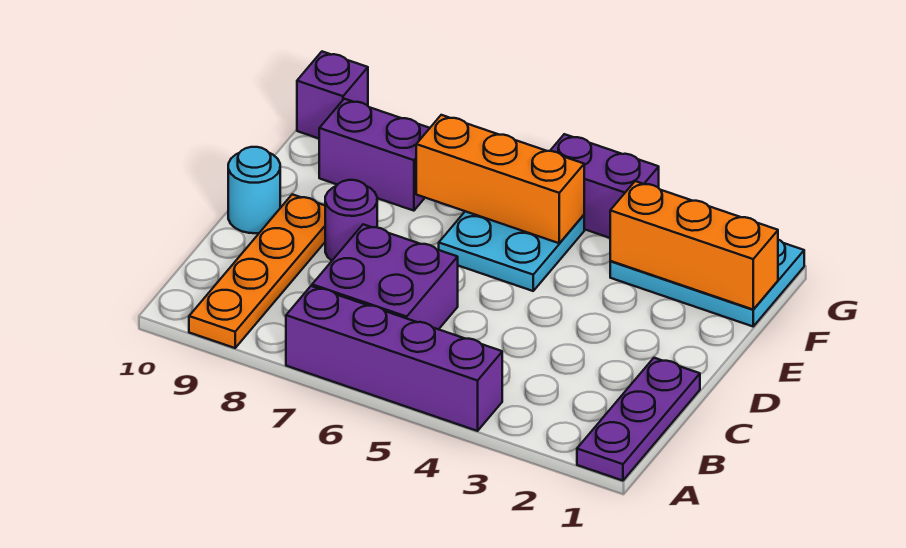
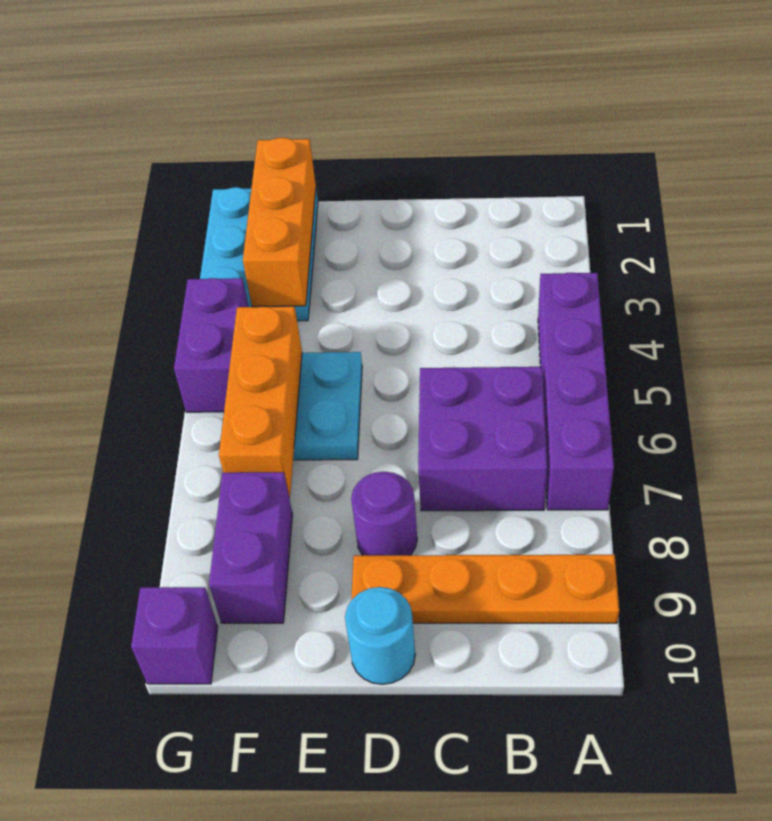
purple plate A1:C1 level 1 -> none

